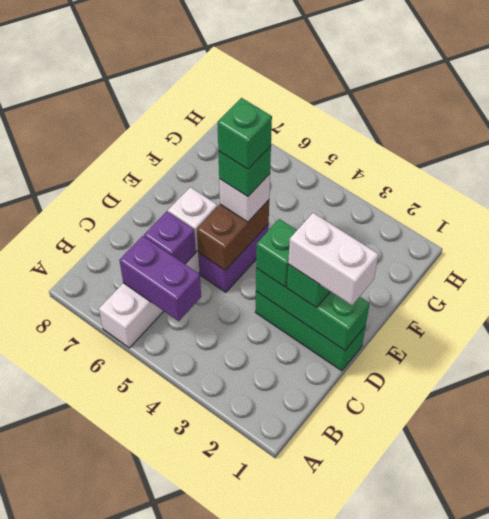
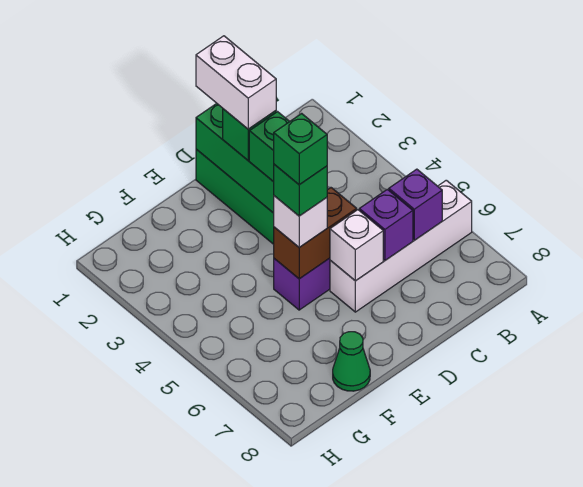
purple brick B5:B6 level 2 -> purple brick B6 level 2
none -> green cone F8 level 1

